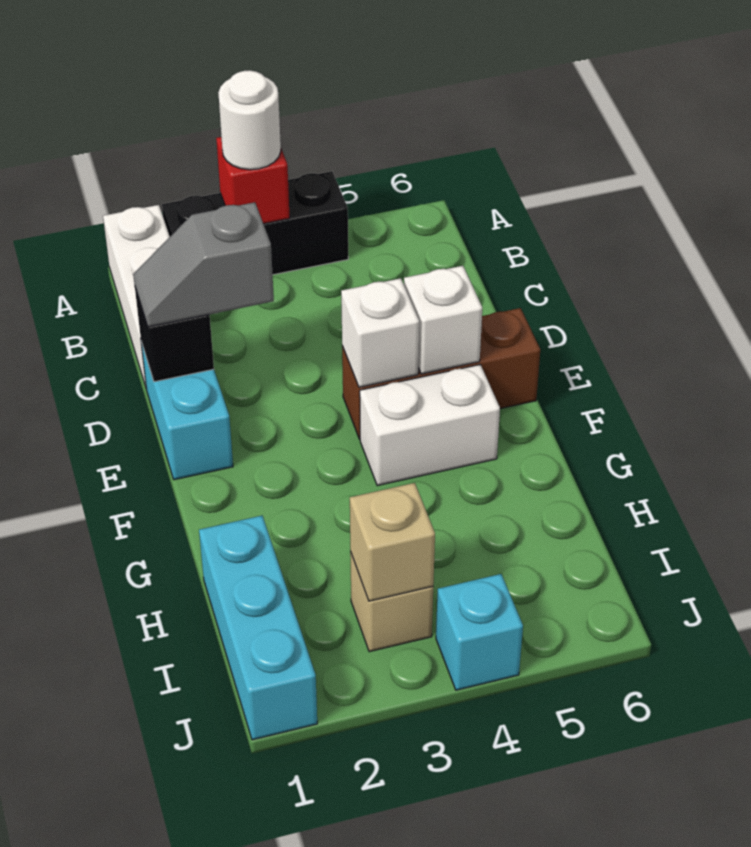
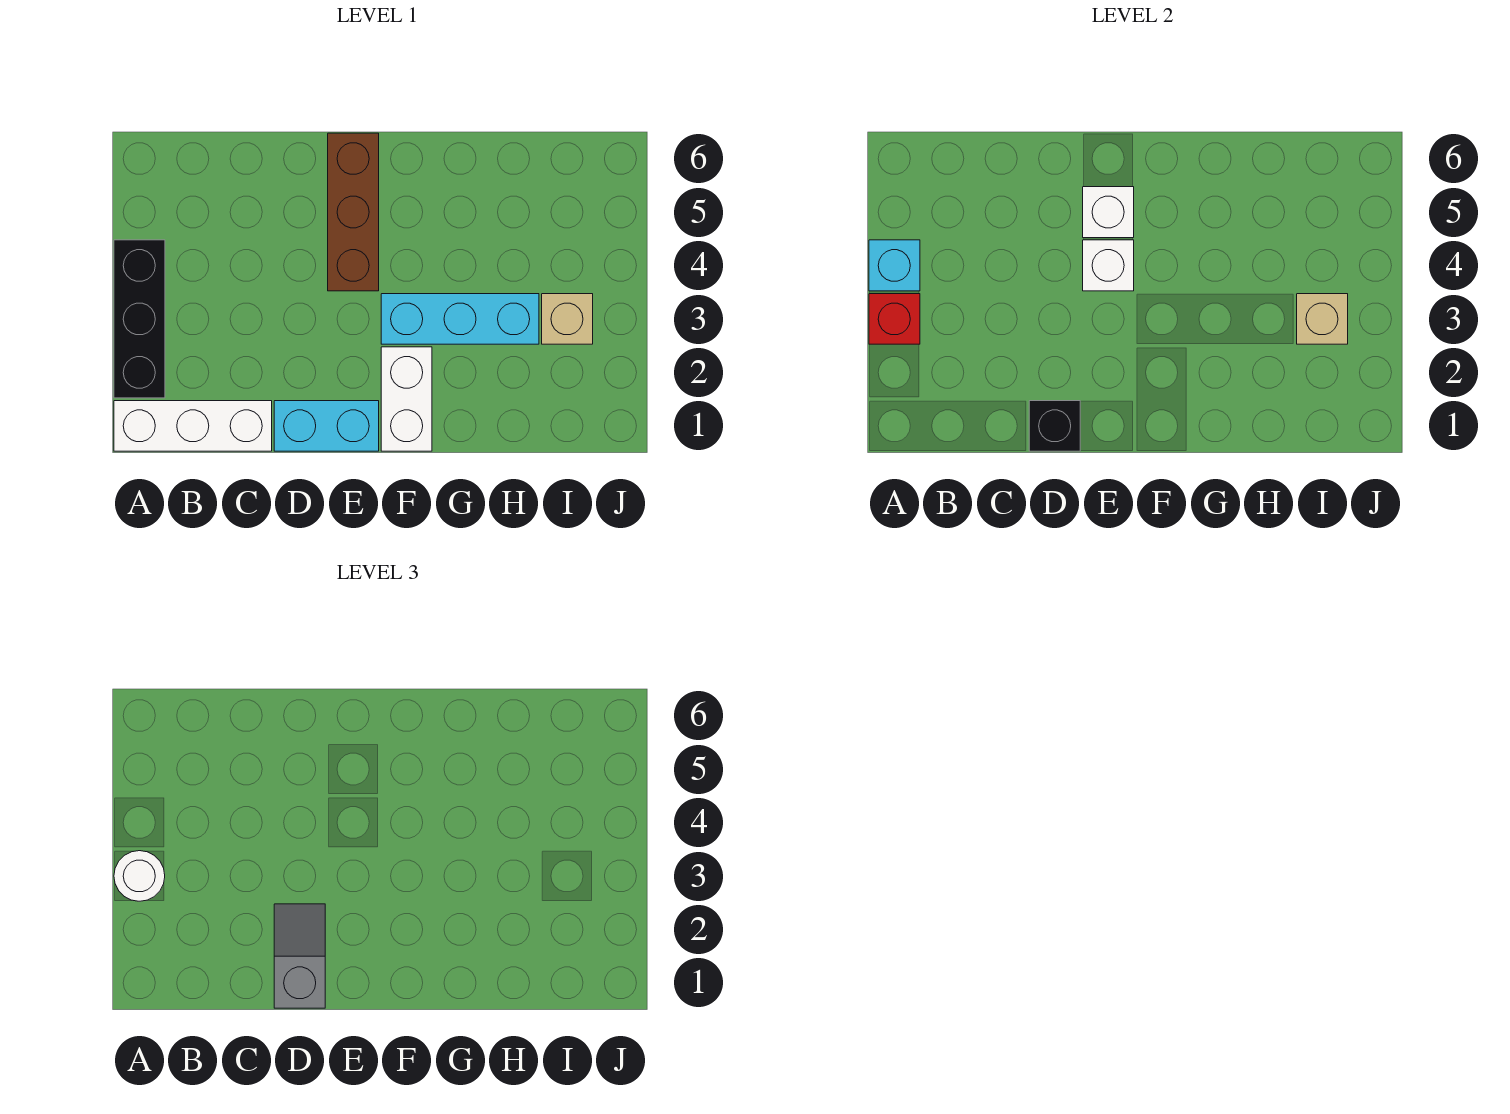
grey slope D1:D2 level 3 top 2 -> grey slope D1:D2 level 3 top 1
white brick F4:F5 level 1 -> white brick F1:F2 level 1
cyan brick H1:J1 level 1 -> cyan brick F3:H3 level 1
cyan brick J4 level 1 -> cyan brick A4 level 2

